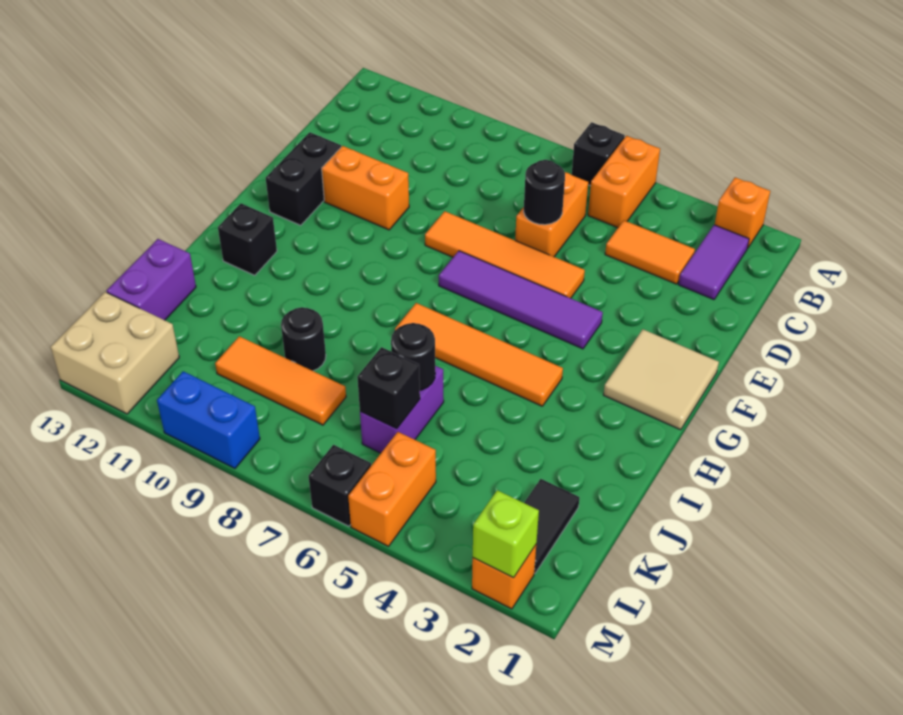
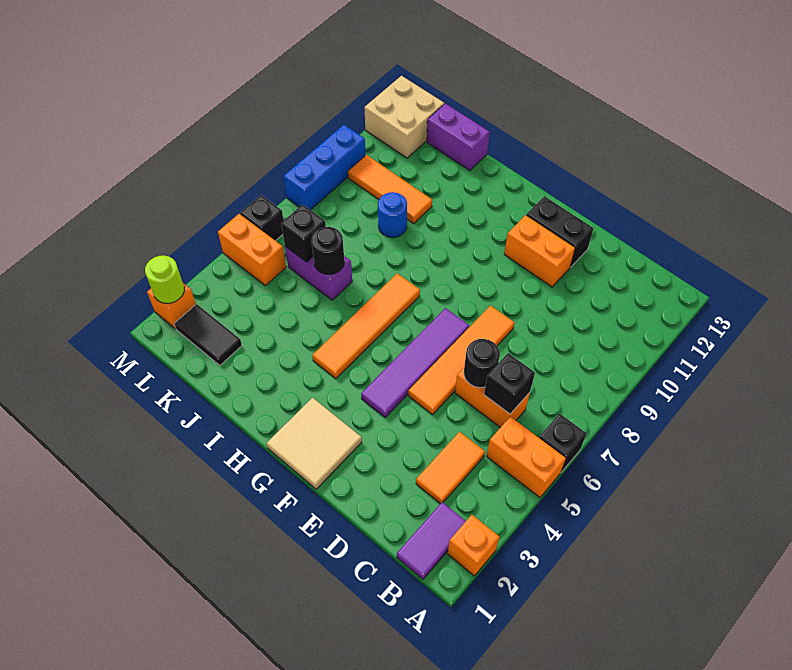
purple tile B2:C2 level 1 -> purple tile B1:B2 level 1
orange brick E10:E11 level 1 -> orange brick E11:F11 level 1
black brick H12 level 1 -> black brick C6 level 2
black round brick J9 level 1 -> blue round brick J9 level 1
orange tile K8:K10 level 1 -> orange tile J10:L10 level 1
lime brick M2 level 2 -> lime round brick M2 level 2
blue brick M9:M10 level 1 -> blue brick M8:M10 level 1

